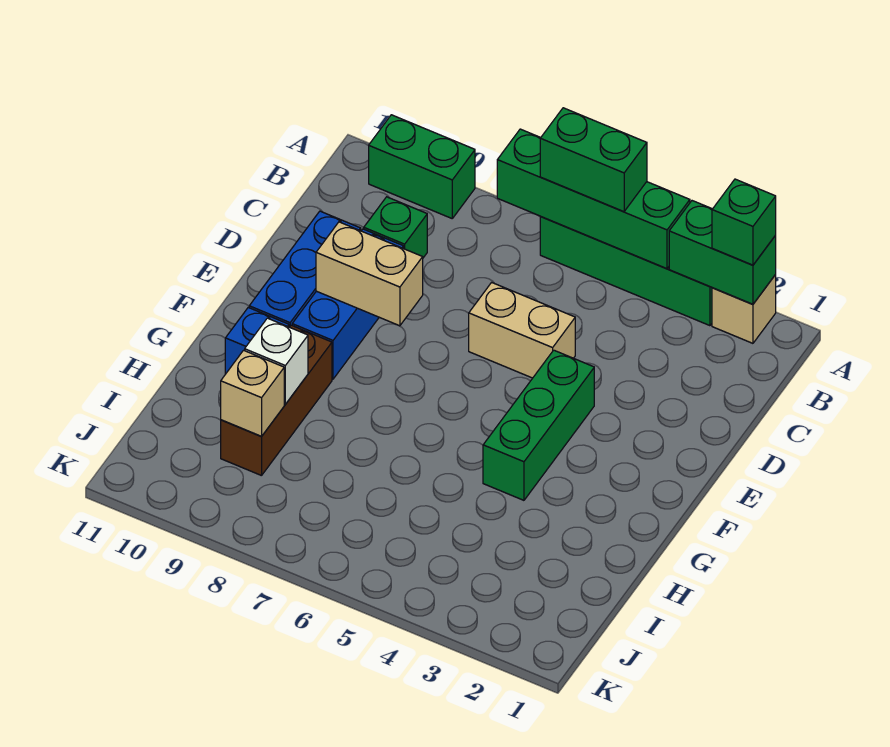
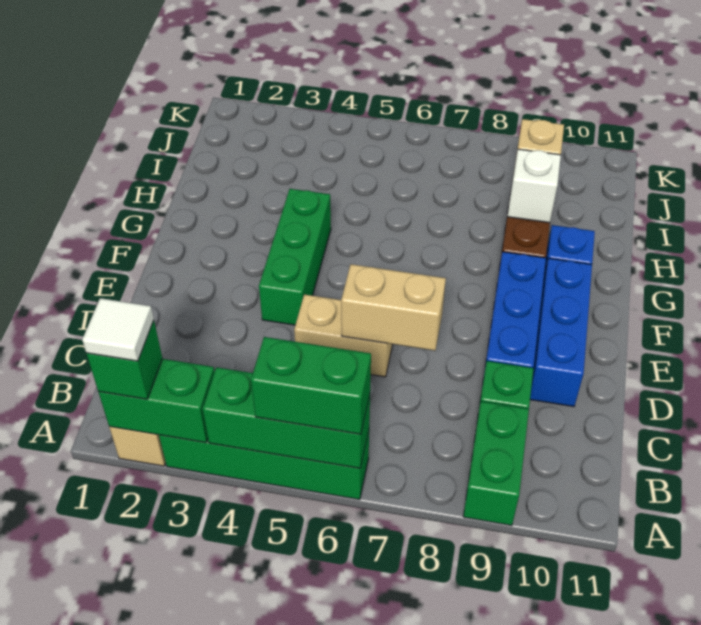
none -> white tile A2 level 4
green brick A4:A7 level 2 -> green brick A4:A6 level 2
green brick A9:A10 level 1 -> green brick A9:B9 level 1
tan brick E8:E9 level 2 -> tan brick D6:D7 level 2

